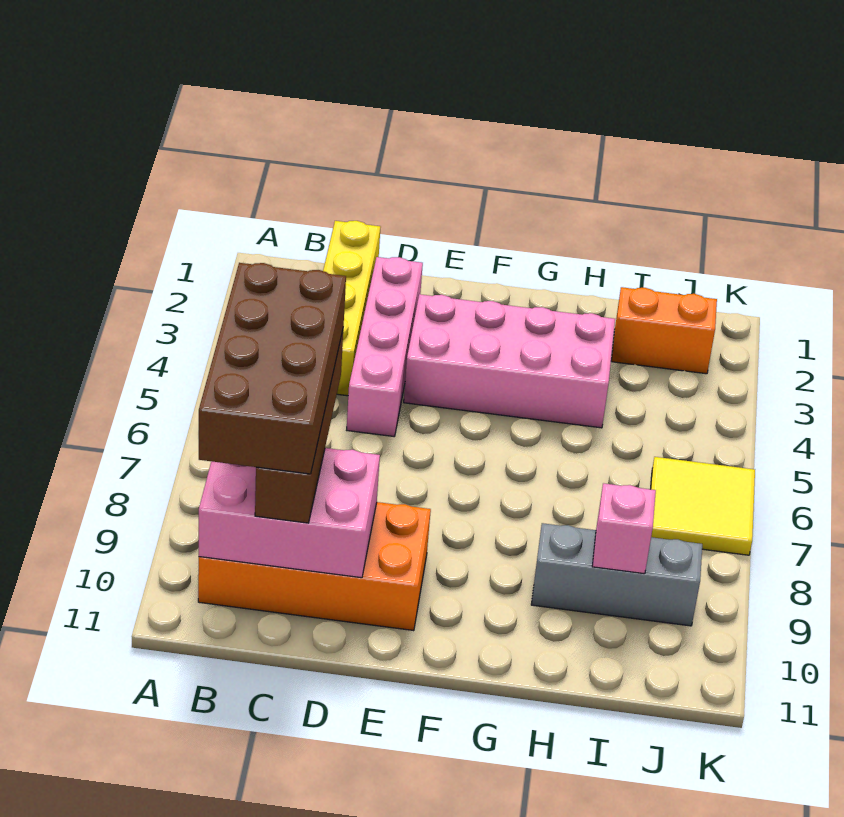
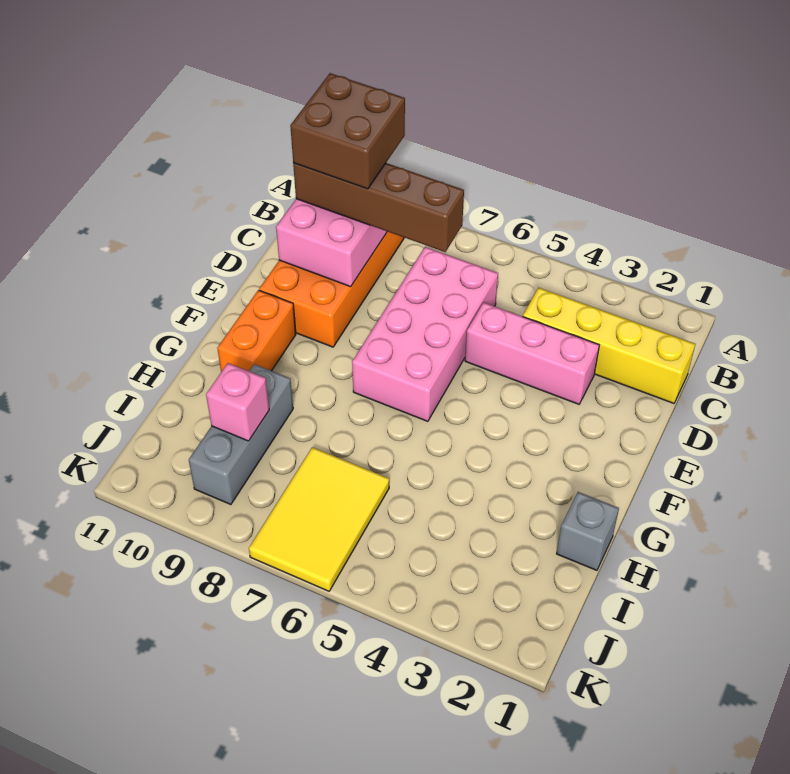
brown brick B7:C10 level 4 -> brown brick B9:C10 level 4
pink brick D2:D5 level 1 -> pink brick D3:D5 level 1
pink brick E3:H4 level 1 -> pink brick C6:F7 level 1
none -> grey brick H1 level 1
orange brick I2:J2 level 1 -> orange brick F10:G10 level 1
yellow tile J6:K7 level 1 -> yellow tile I6:K7 level 1

